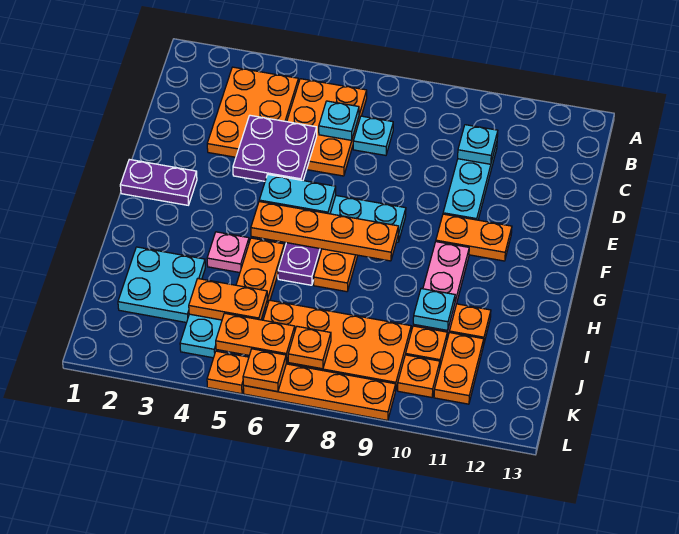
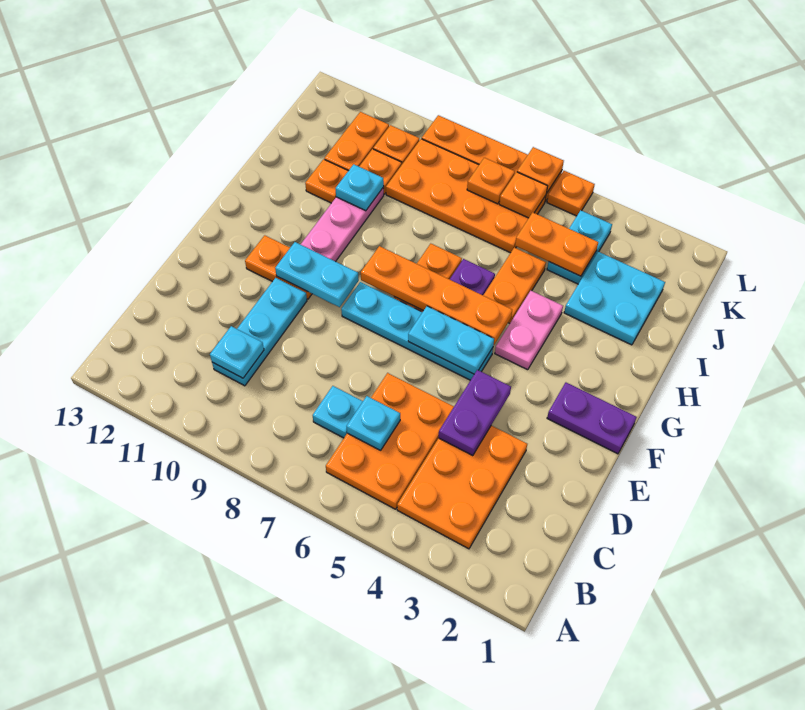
purple plate D4:E5 level 2 -> purple plate D4:E4 level 2
none -> cyan plate F9:F10 level 2
pink plate H4 level 1 -> pink plate G4:H4 level 1
orange plate K5:K6 level 2 -> orange plate K6 level 2

